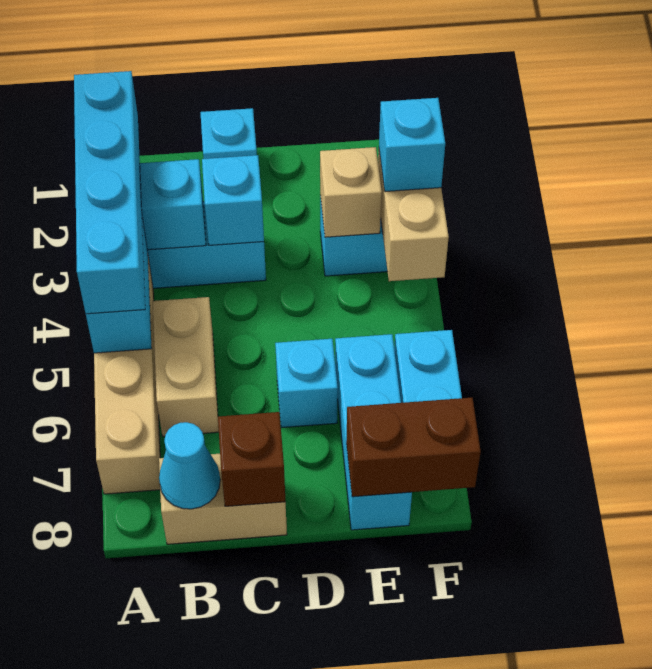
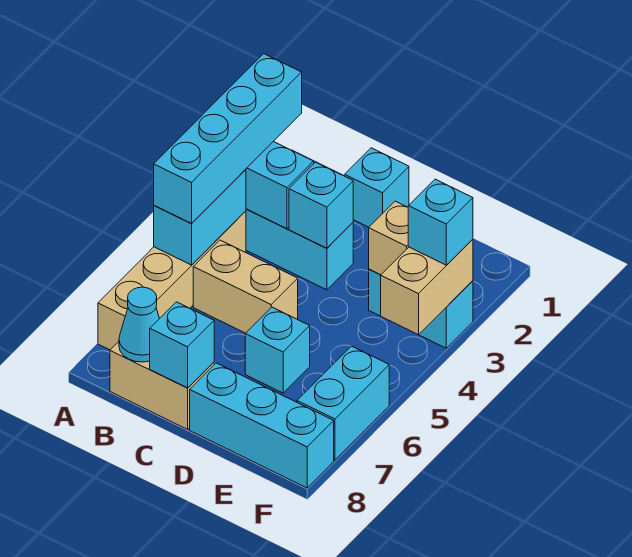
tan brick B5:B6 level 1 -> tan brick B5:C5 level 1
brown brick C8 level 2 -> cyan brick C8 level 2
cyan brick E6:E8 level 1 -> cyan brick D8:F8 level 1
brown brick E8:F8 level 2 -> none

